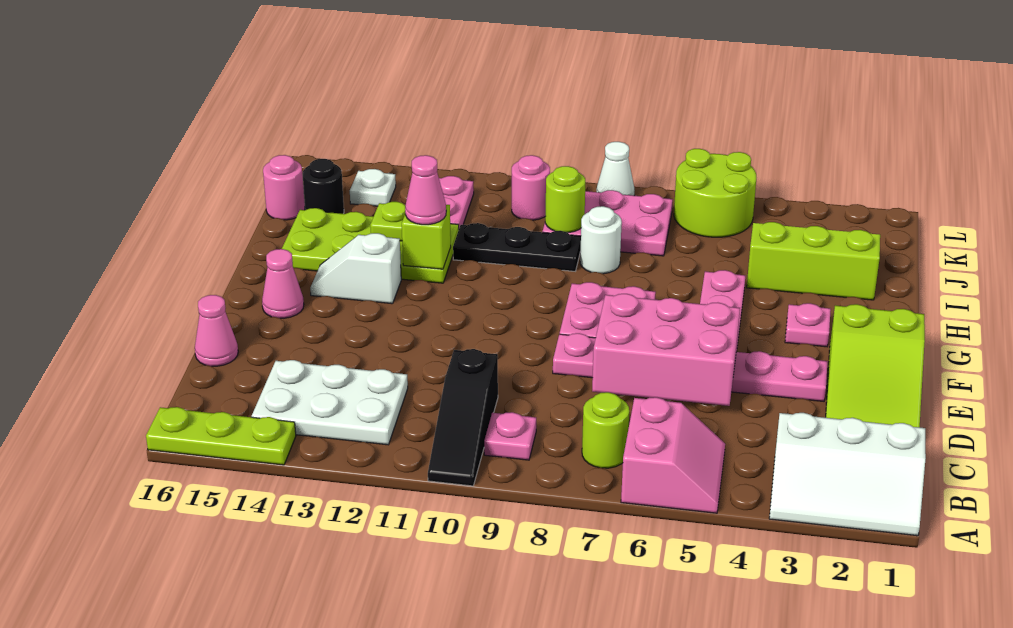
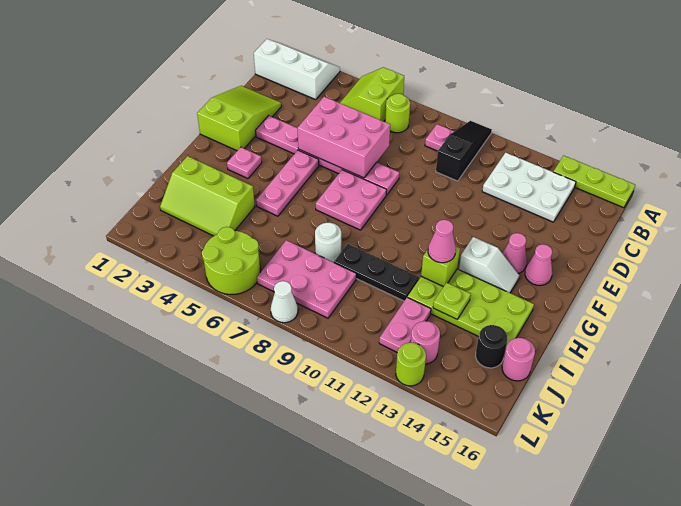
pink slope A5:B6 level 1 top 6 -> lime slope A5:B6 level 1 top 6
pink cone D16 level 1 -> pink cone F14 level 1
lime round brick J9 level 2 -> lime round brick L13 level 1
pink round brick K10 level 1 -> pink round brick K13 level 1
white plate K14 level 1 -> none

